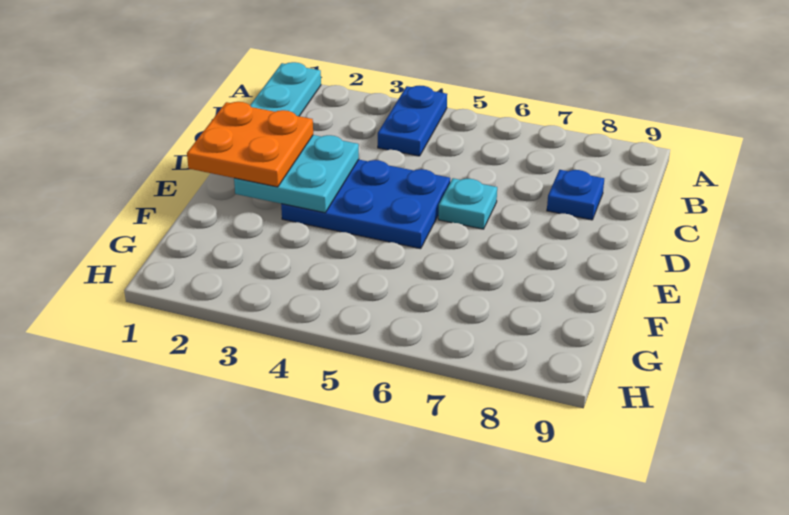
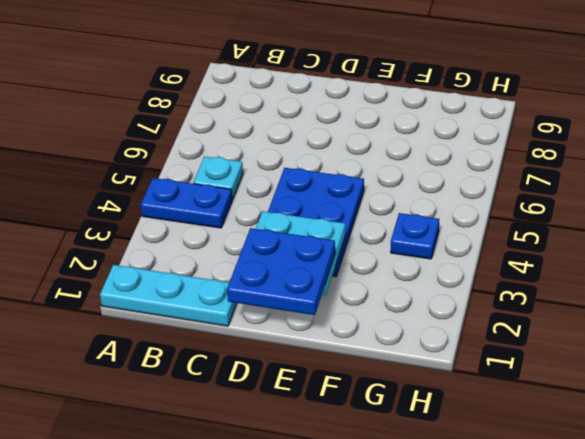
blue plate C8 level 1 -> blue plate G4 level 1
orange plate D1:E2 level 3 -> blue plate D1:E2 level 3
cyan plate D6 level 1 -> cyan plate B5 level 1

